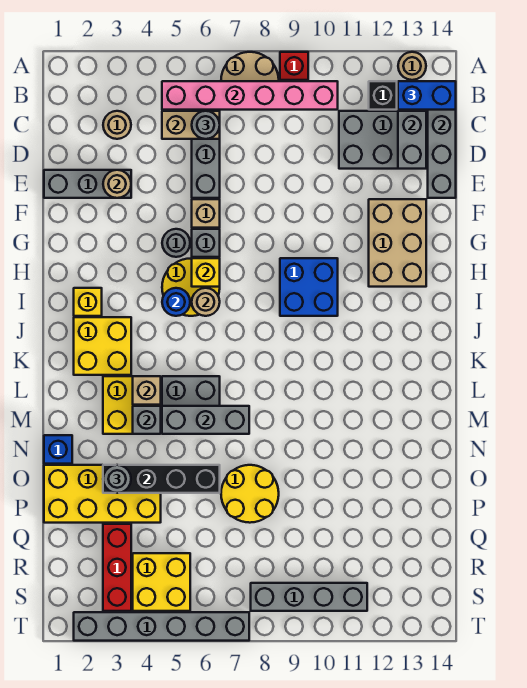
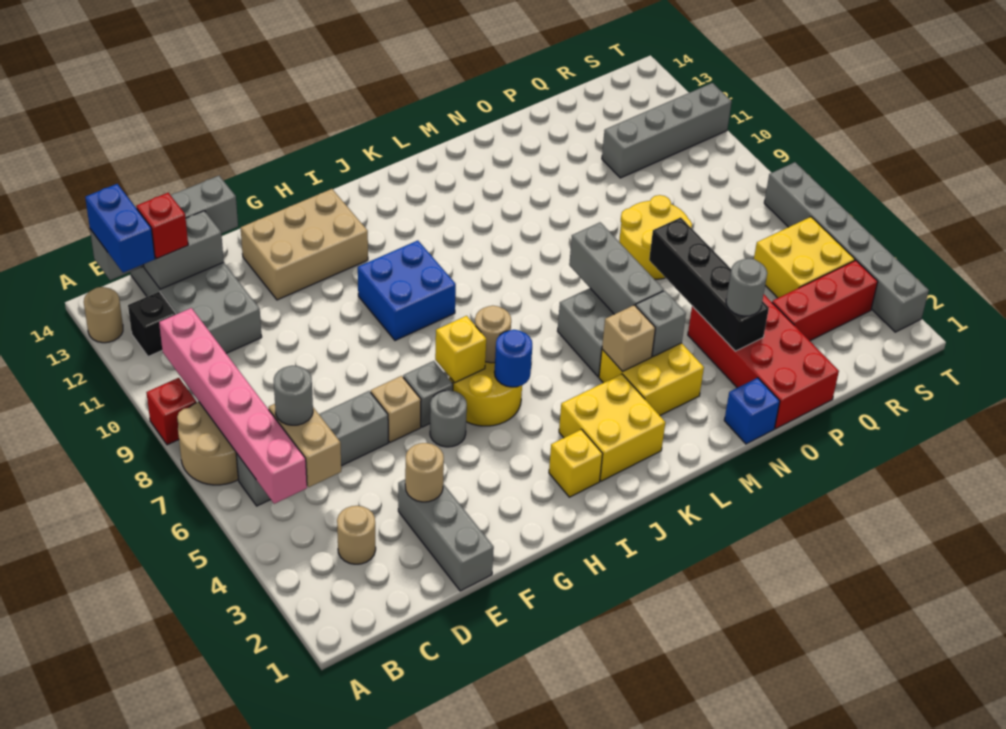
none -> red brick C13 level 3
yellow brick O1:P4 level 1 -> red brick O1:P4 level 1
grey brick S8:S11 level 1 -> grey brick Q11:T11 level 1

